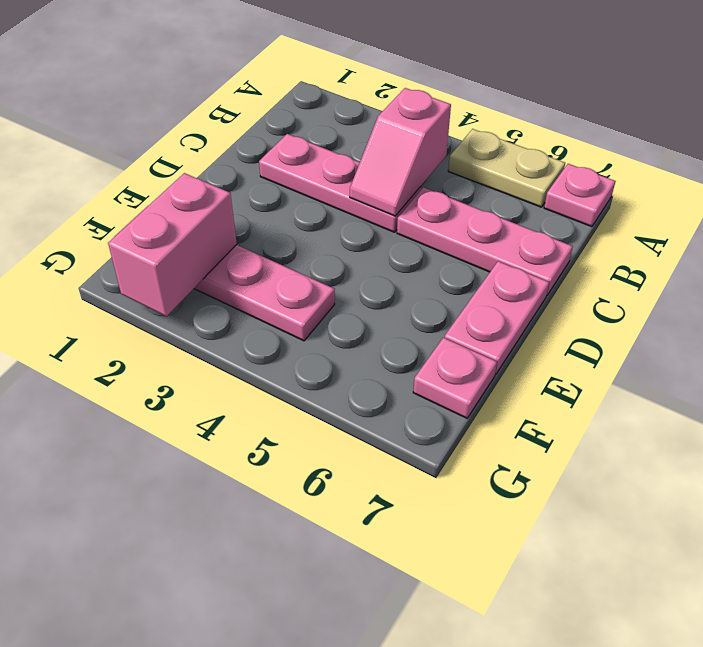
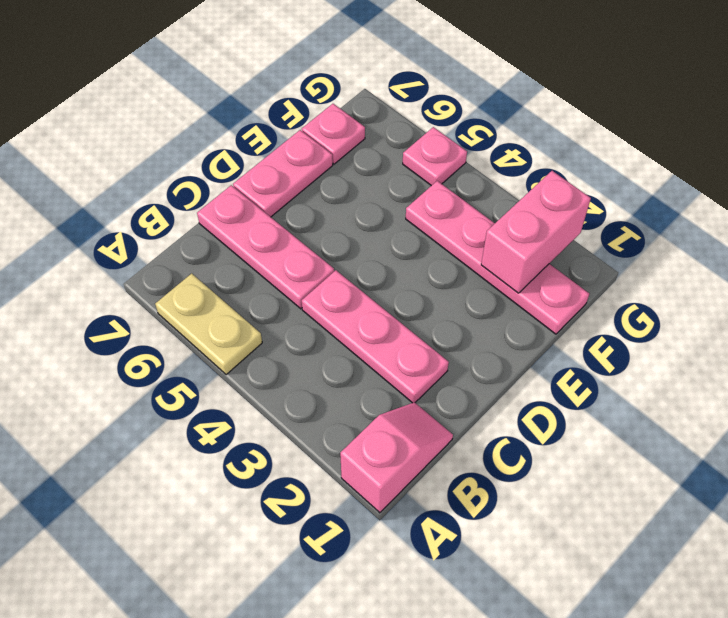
pink plate A7 level 1 -> pink plate G5 level 1
pink slope B4:C4 level 2 top B -> pink slope A1:B1 level 1 top A

